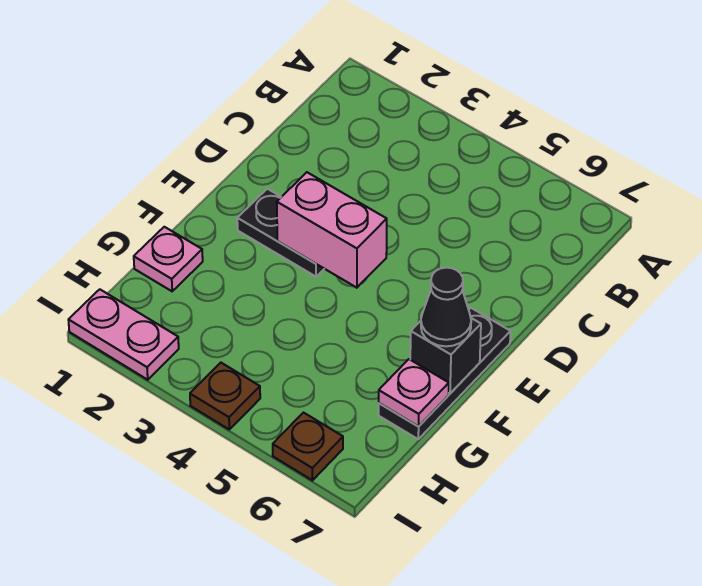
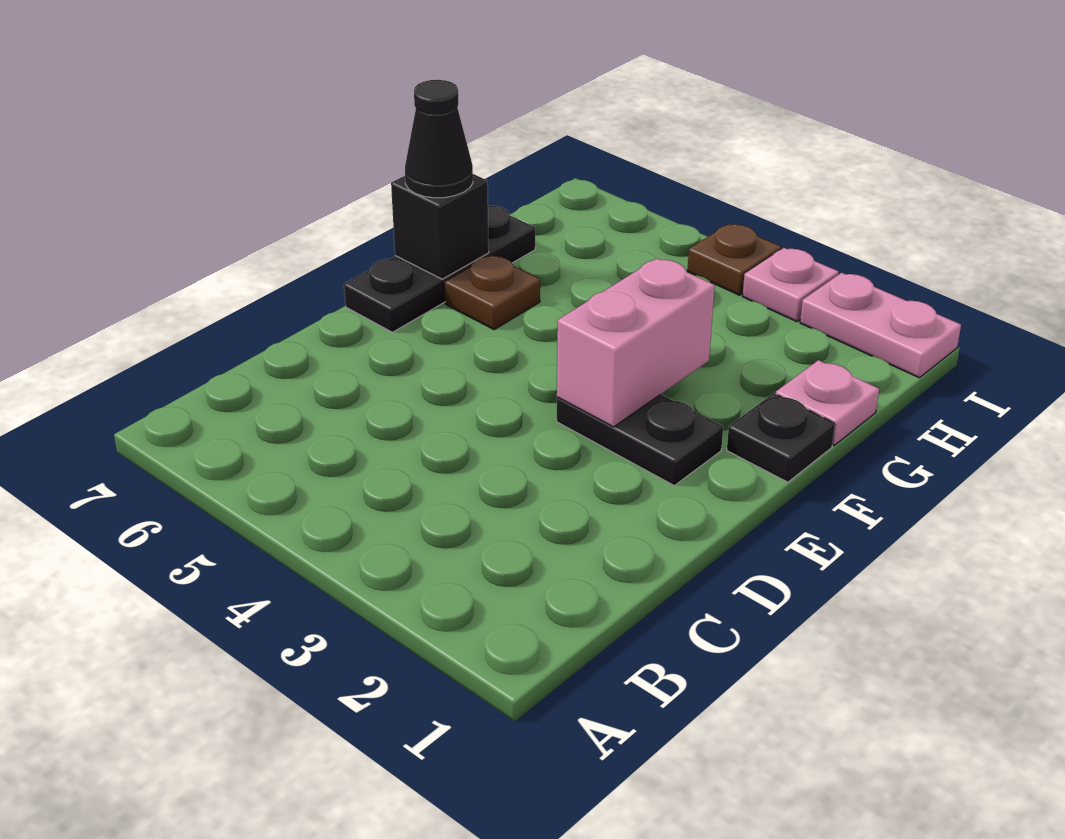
pink brick E3:E4 level 2 -> pink brick E3:F3 level 2
none -> black plate F1 level 1
pink plate G7 level 2 -> pink plate I3 level 1
brown plate I6 level 1 -> brown plate F6 level 1

